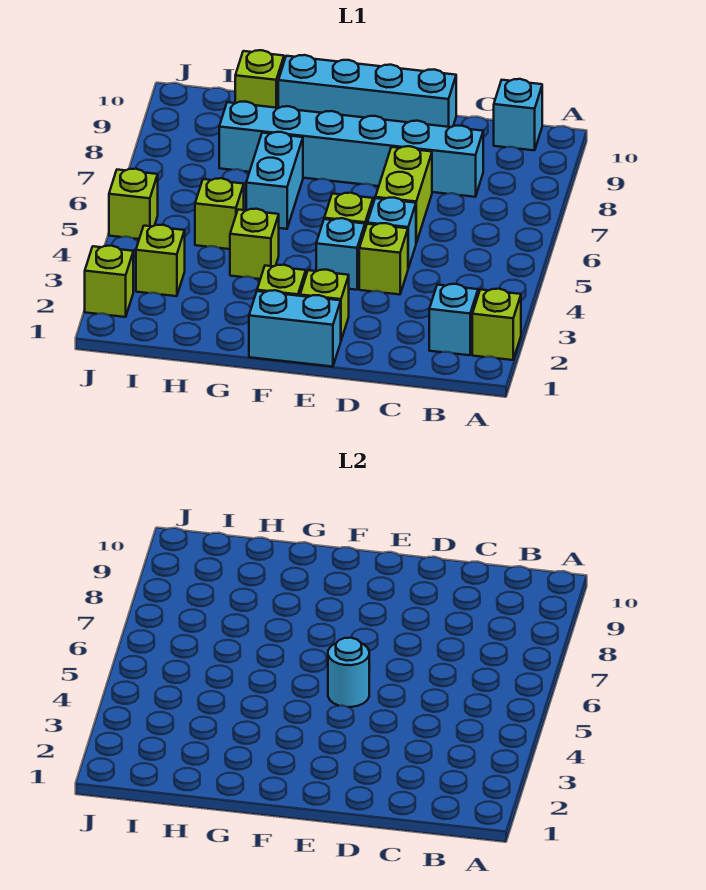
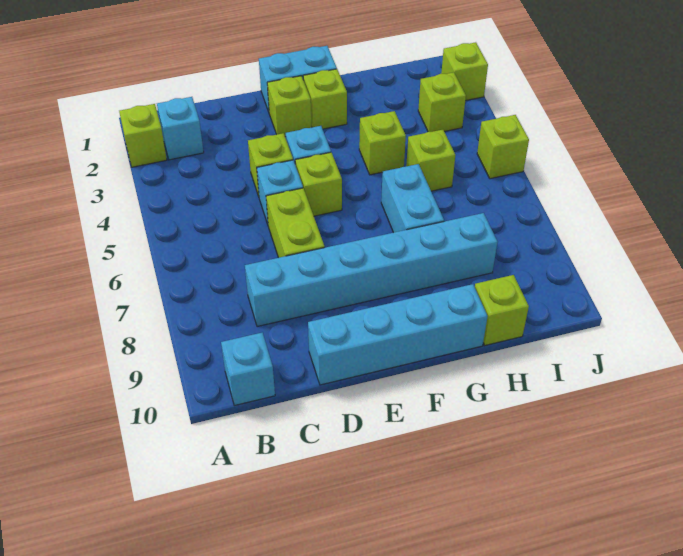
cyan round brick E5 level 2 -> none

